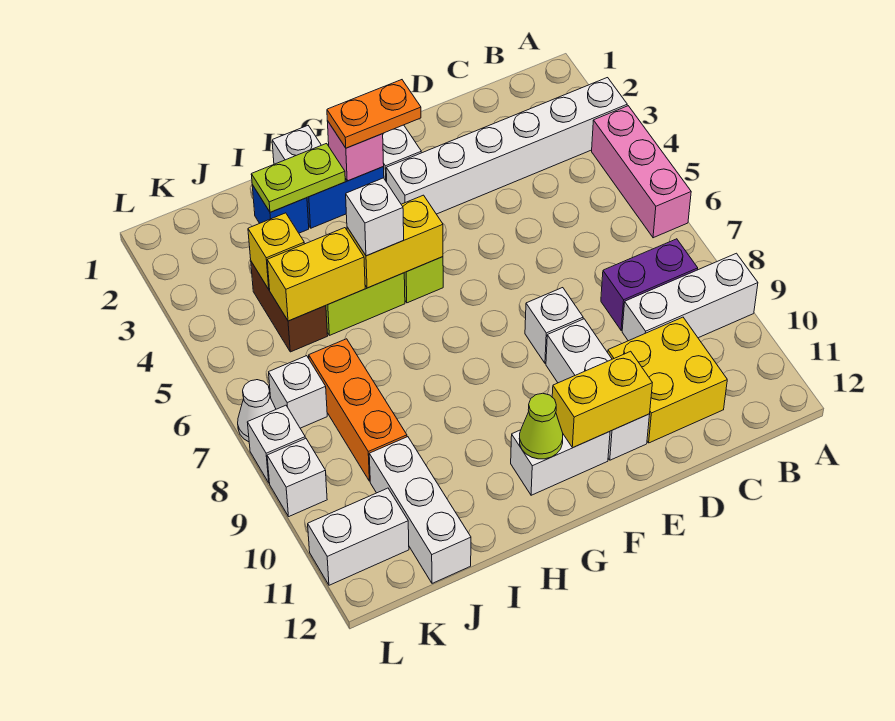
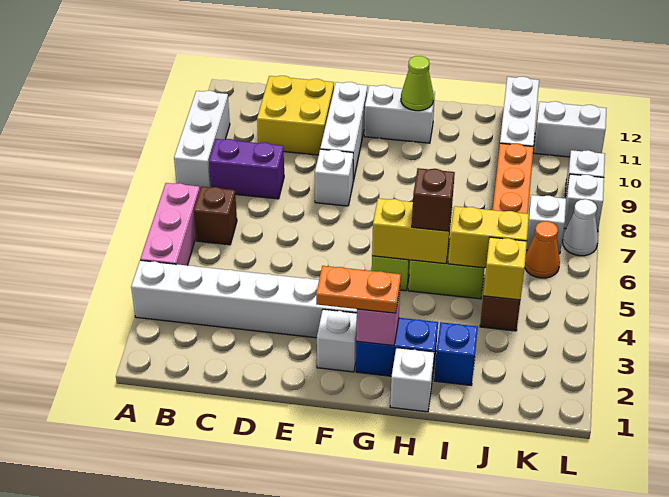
white brick A9:C9 level 1 -> white brick A8:A10 level 1
none -> brown brick B6 level 1
yellow brick E11:F11 level 2 -> none
lime plate H2:I2 level 2 -> none
white brick H5 level 3 -> brown brick H5 level 3
none -> orange cone K6 level 1

